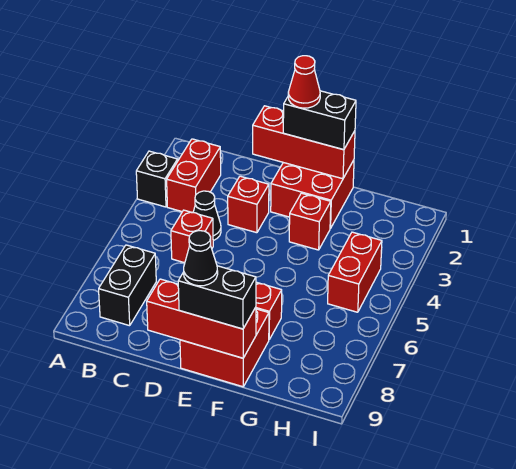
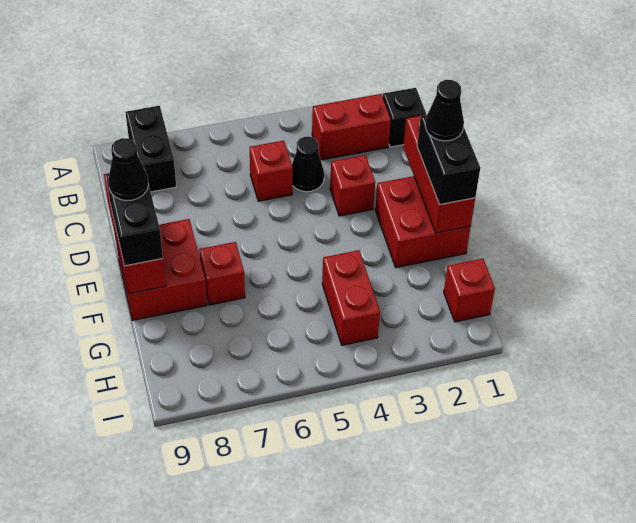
black brick A3 level 1 -> black brick B1 level 1
black brick B7:B8 level 1 -> black brick A8:B8 level 1
red cone E1 level 4 -> black cone E1 level 4
red brick F3 level 1 -> red brick H1 level 1
red brick H4:H5 level 1 -> red brick G4:H4 level 1

